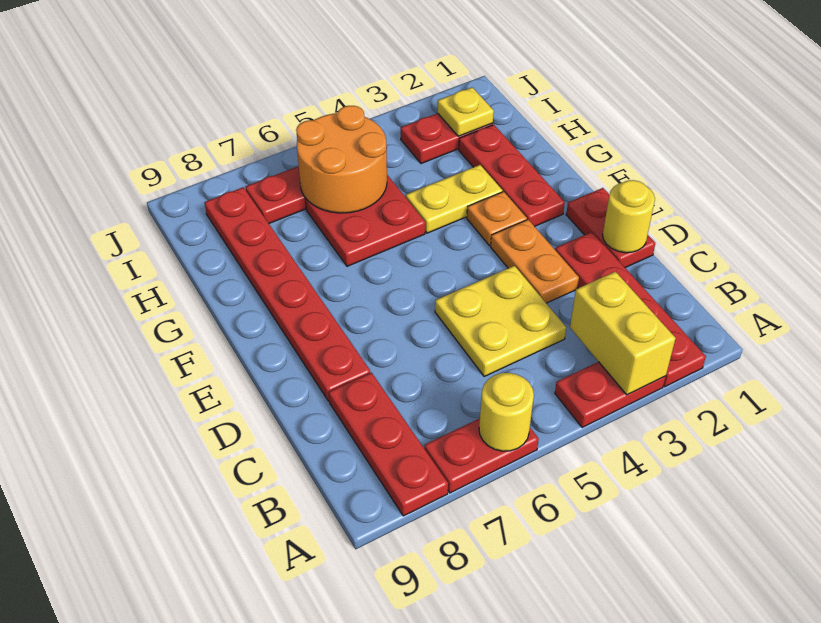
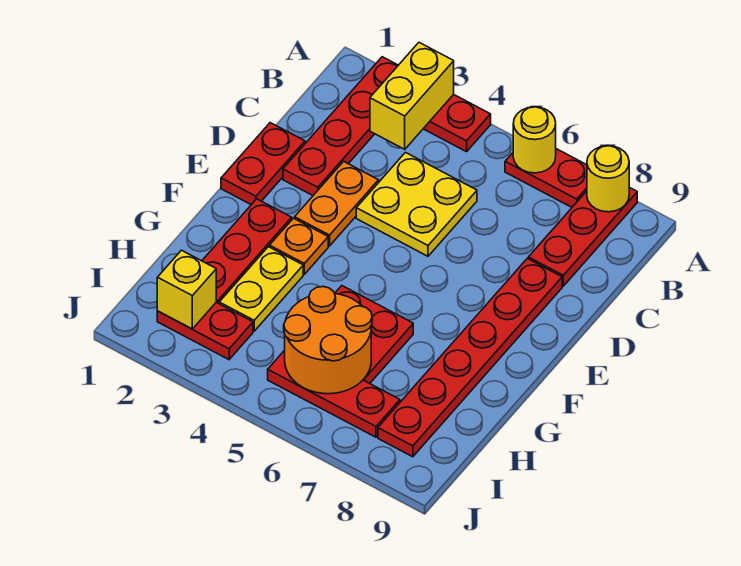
yellow round brick D1 level 2 -> yellow round brick A8 level 2
yellow plate G3:G4 level 1 -> yellow plate G3:H3 level 1
yellow plate I2 level 2 -> yellow brick I2 level 2

